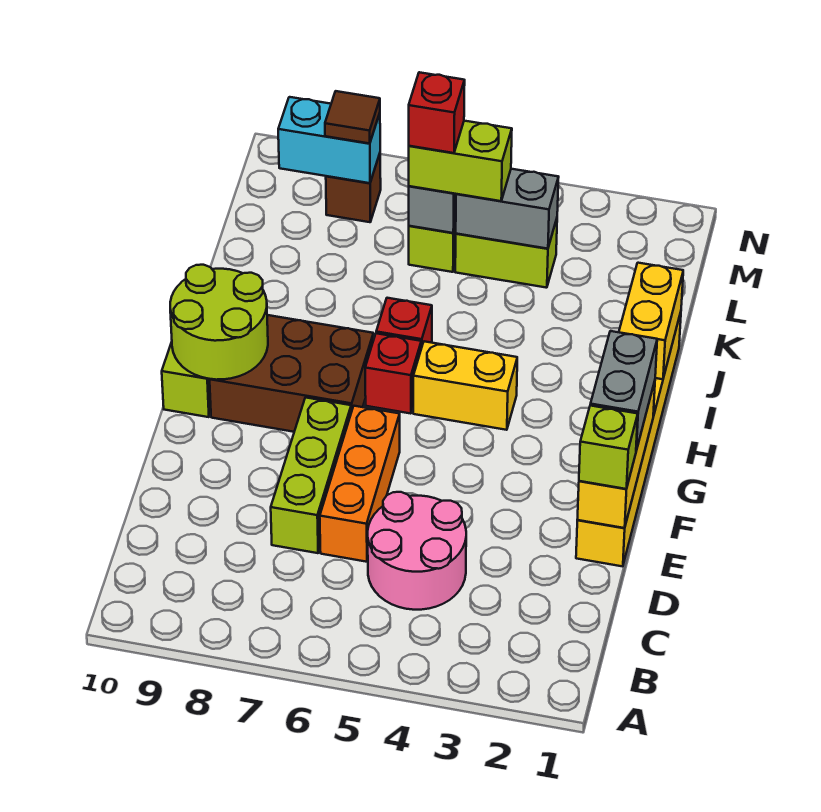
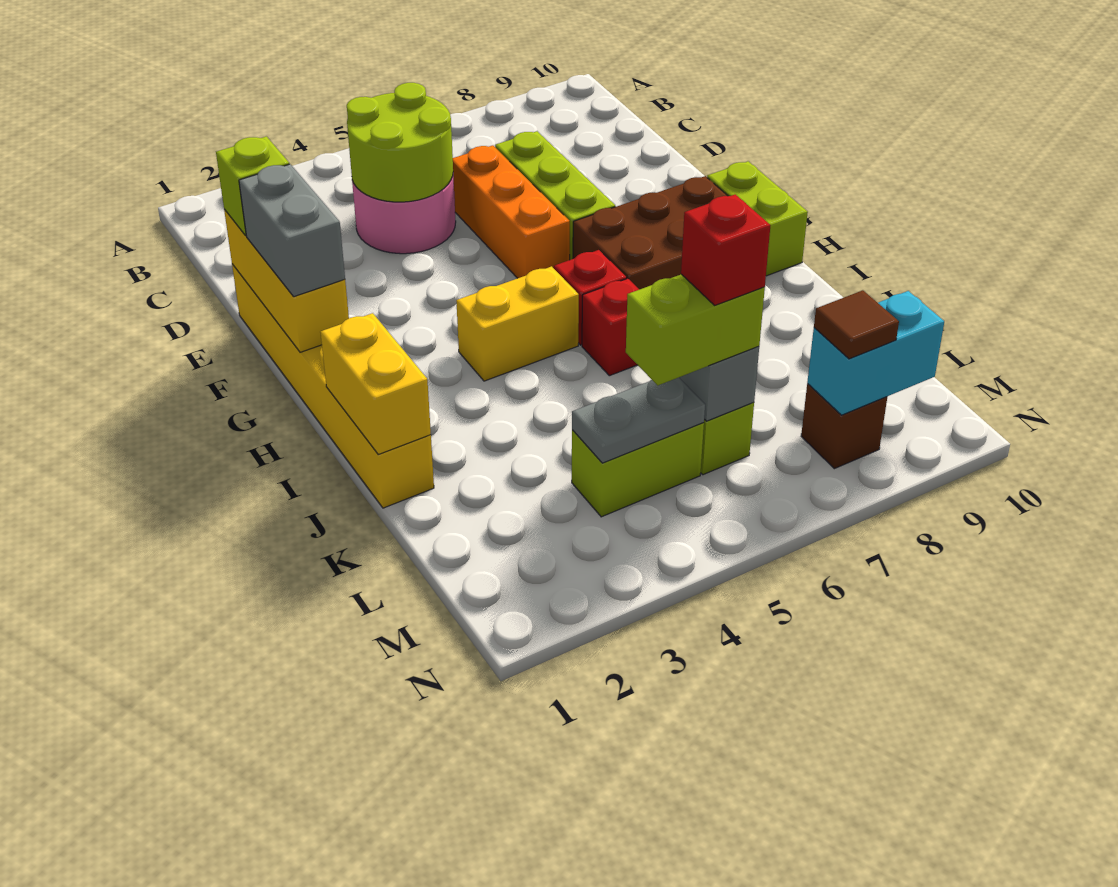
lime round brick G9:H10 level 2 -> lime round brick C4:D5 level 2
grey brick L4:L5 level 2 -> grey plate L4:L5 level 2

